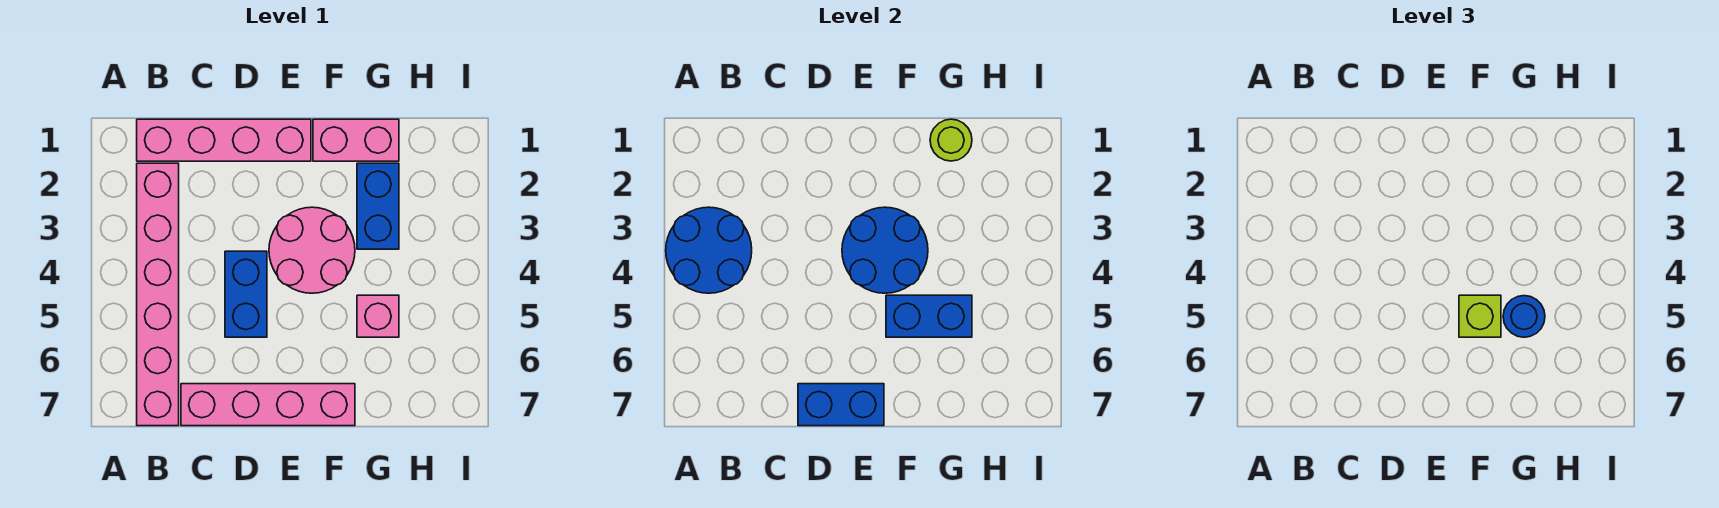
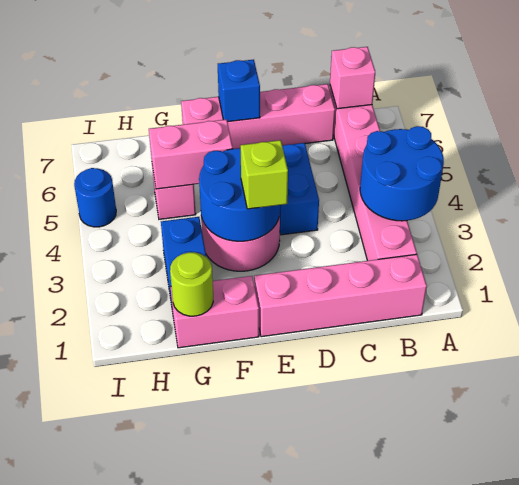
none -> pink brick B7 level 2
blue brick D7:E7 level 2 -> blue brick E7 level 2
blue brick F5:G5 level 2 -> pink brick F5:G5 level 2
lime brick F5 level 3 -> lime brick E3 level 3
blue round brick G5 level 3 -> blue round brick I5 level 1

